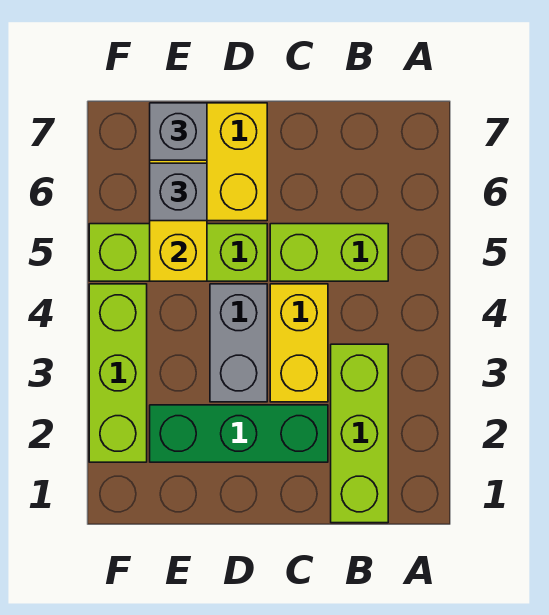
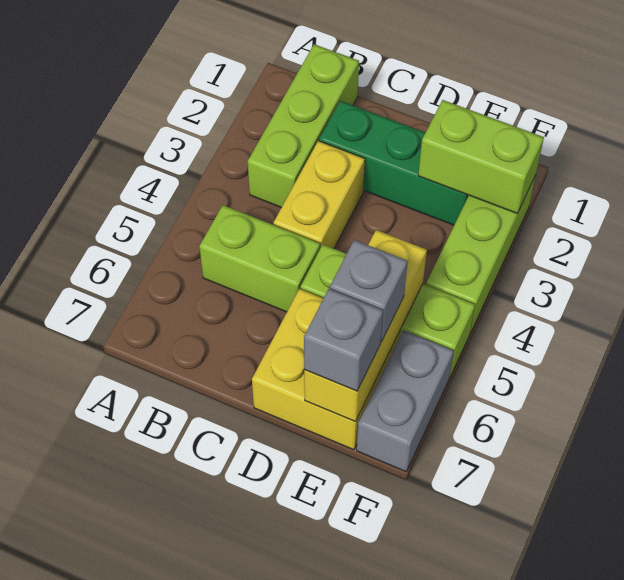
grey brick D3:D4 level 1 -> grey brick F6:F7 level 1
none -> lime brick E2:F2 level 2

